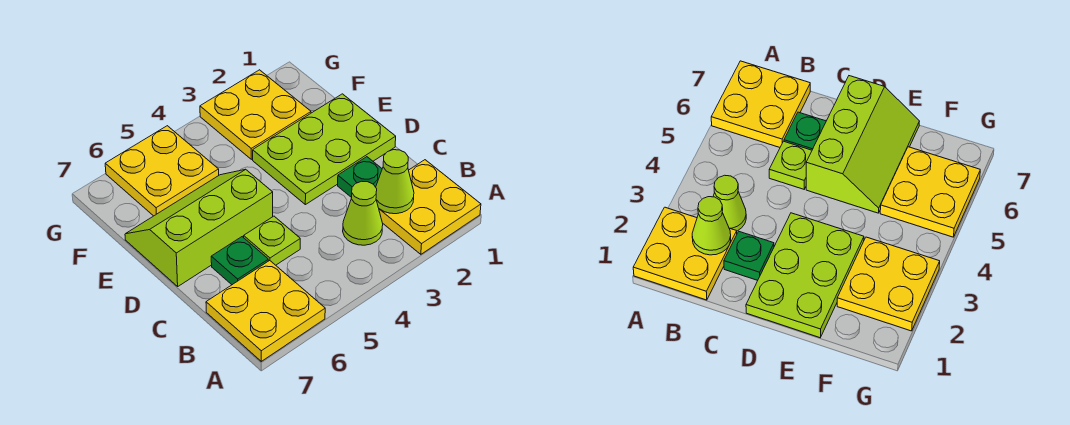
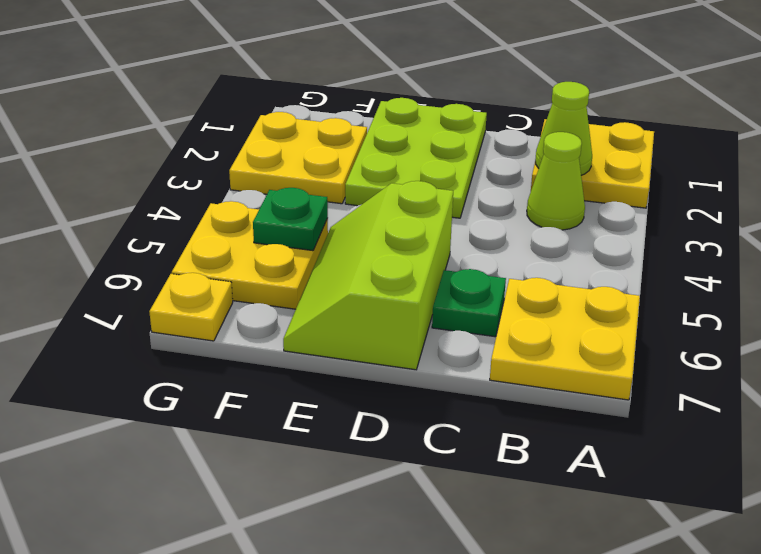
green plate C2 level 1 -> green plate F5 level 2
lime plate C5 level 1 -> none
none -> yellow plate G7 level 1

